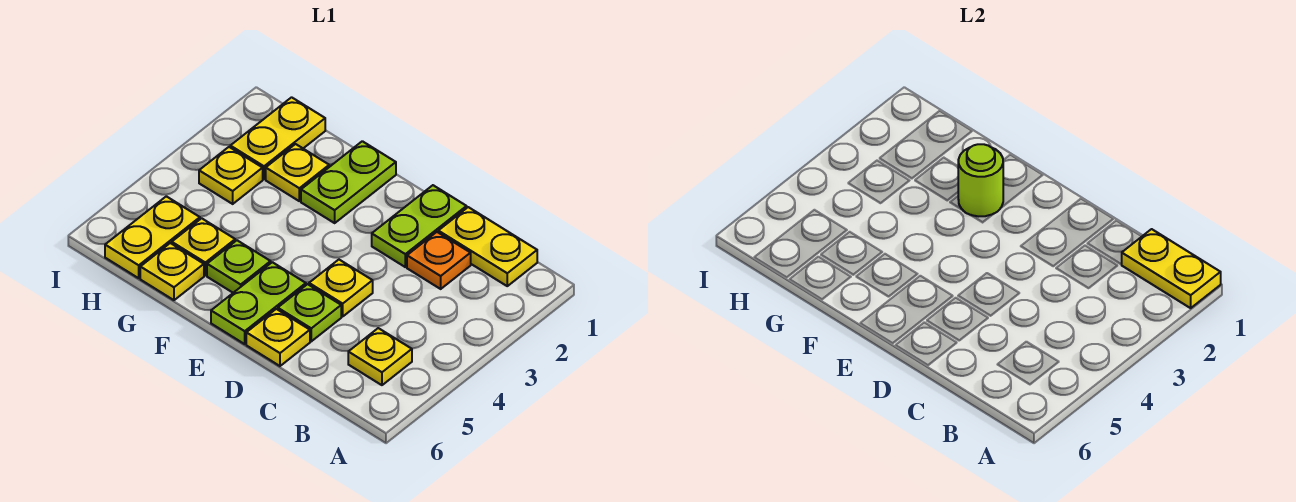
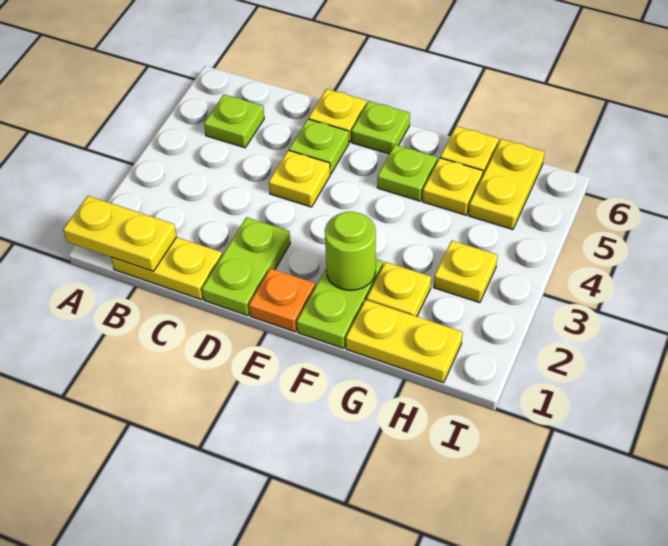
yellow plate B5 level 1 -> lime plate B5 level 1
orange plate C2 level 1 -> orange plate E1 level 1
lime plate E5:E6 level 1 -> lime plate E6 level 1
yellow plate H1:H2 level 1 -> yellow plate G1:H1 level 1

